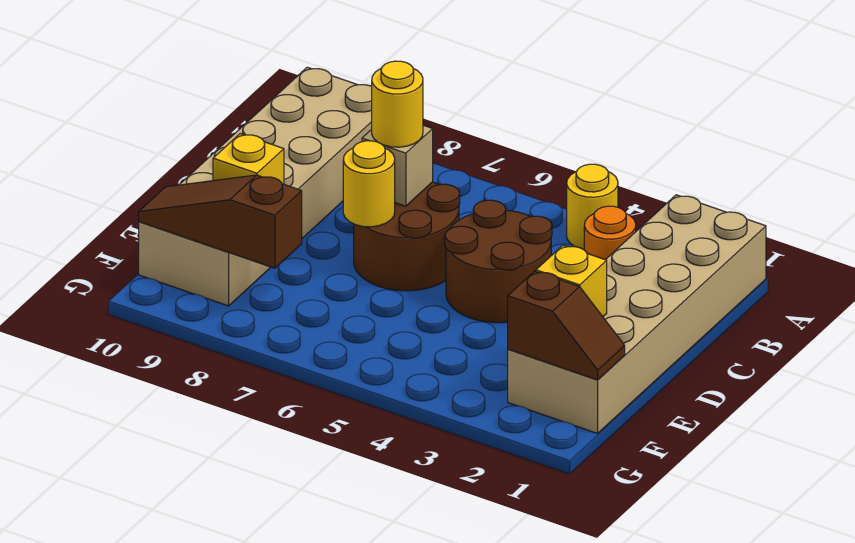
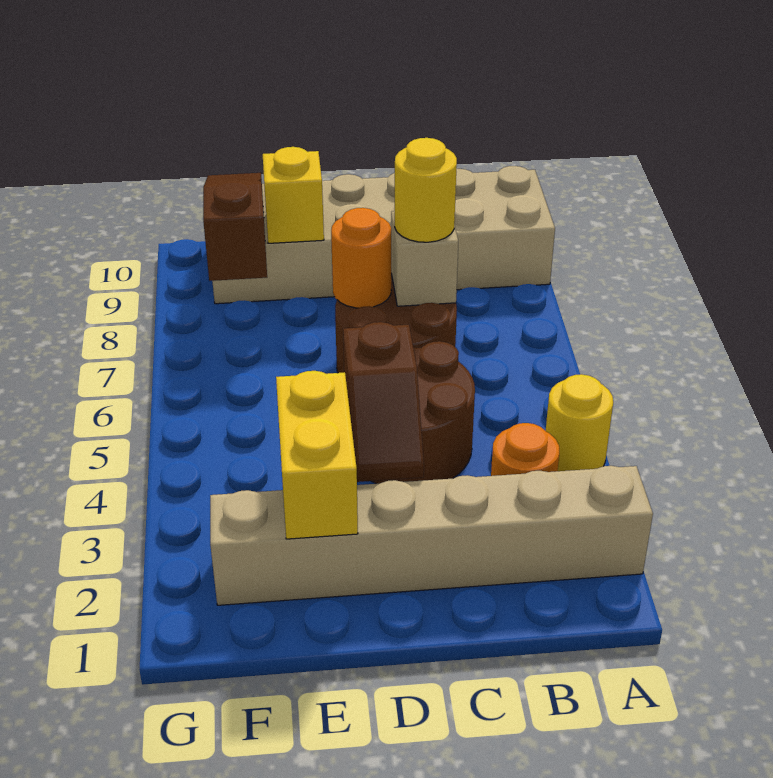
tan brick A1:F2 level 1 -> tan brick A2:F2 level 1
yellow round brick D7 level 2 -> orange round brick D7 level 2
yellow brick E2 level 2 -> yellow brick E2:E3 level 2
brown slope F1:F2 level 2 top 2 -> brown slope D3:D4 level 2 top 4

